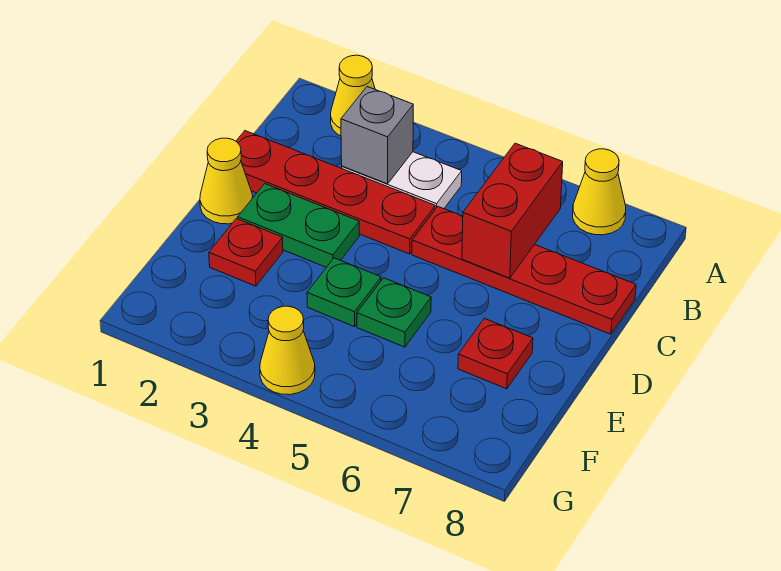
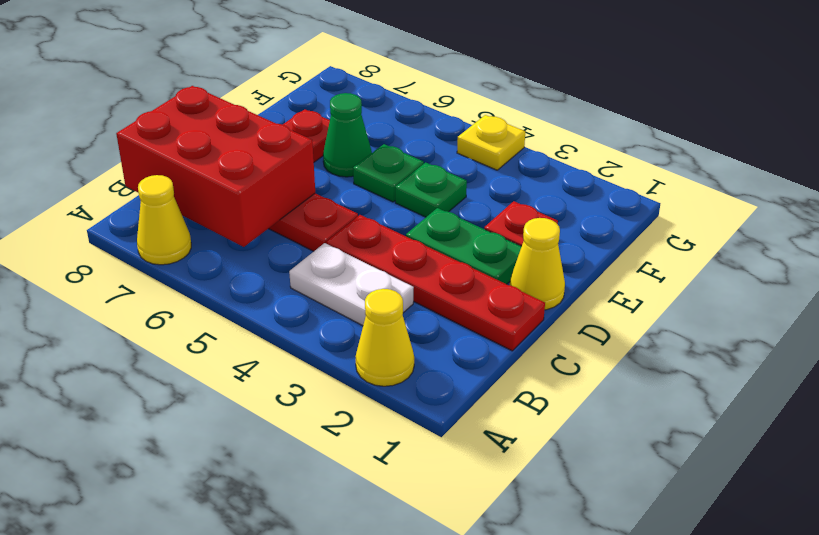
grey brick B3 level 2 -> none
red brick B6:C6 level 2 -> red brick B6:C8 level 2
none -> green cone E6 level 1
yellow cone G4 level 1 -> yellow plate G4 level 1

